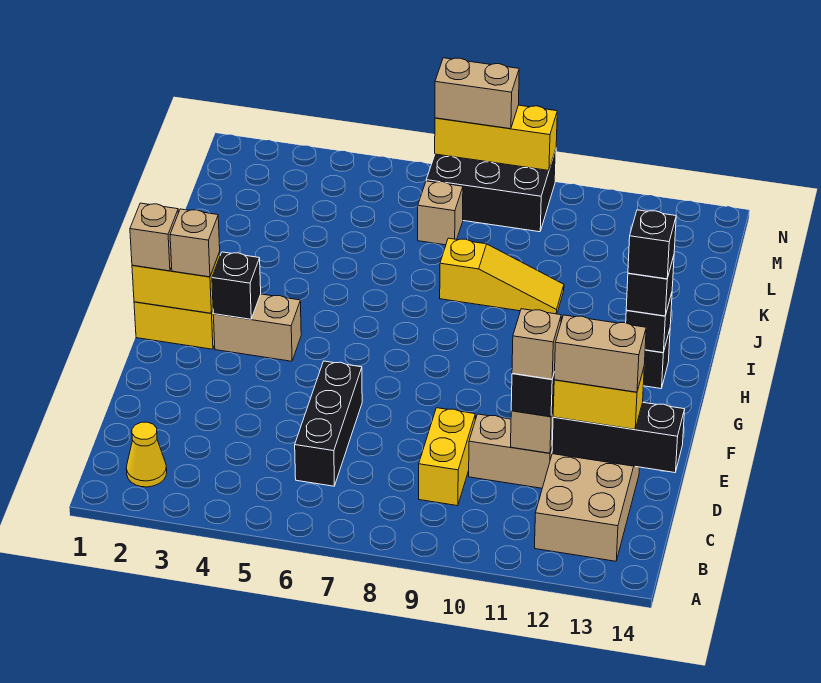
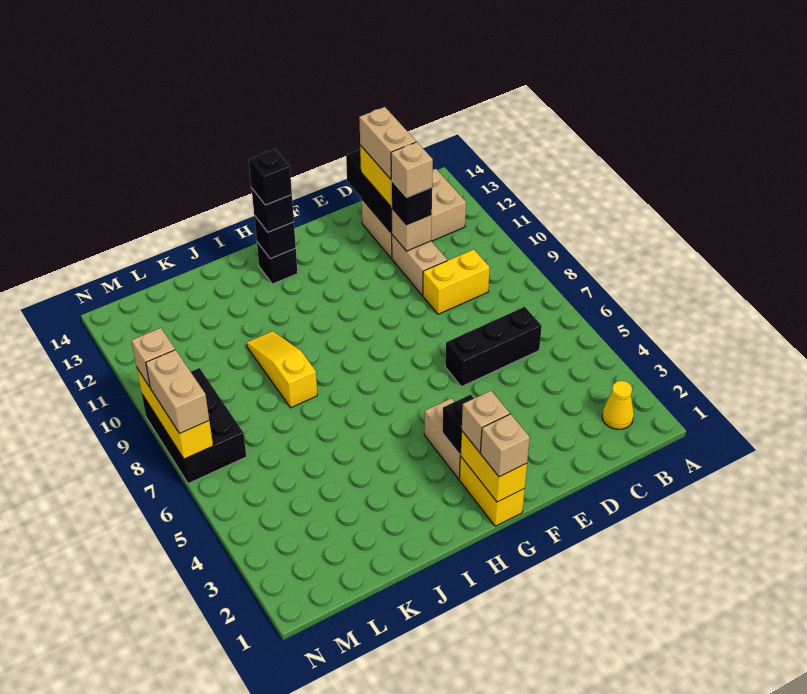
tan brick L7 level 1 -> tan brick N9 level 3

